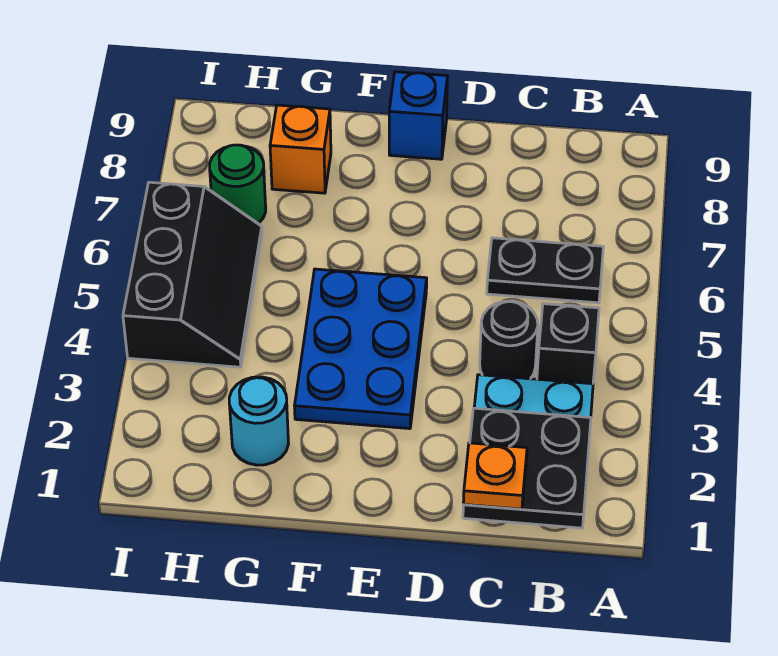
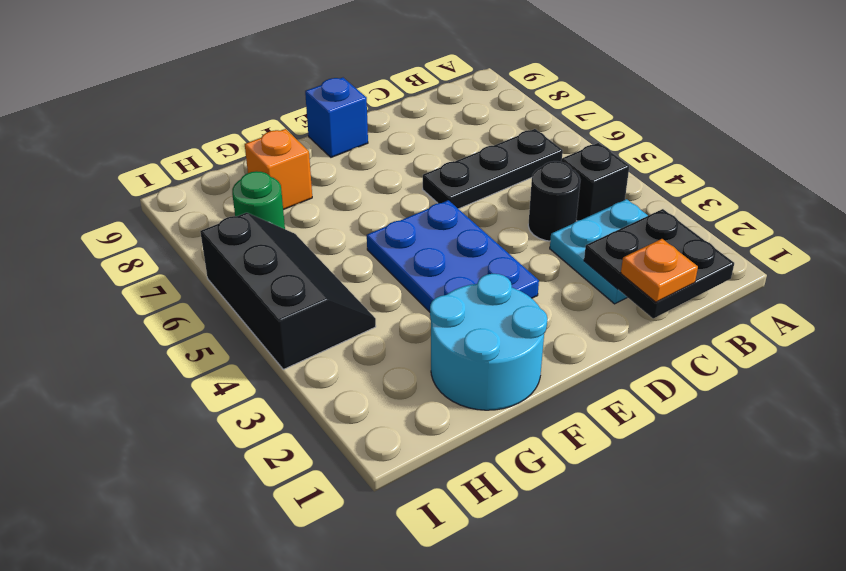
black plate B6:C6 level 1 -> black plate B6:D6 level 1
cyan round brick G2 level 1 -> cyan round brick F1:G2 level 1

